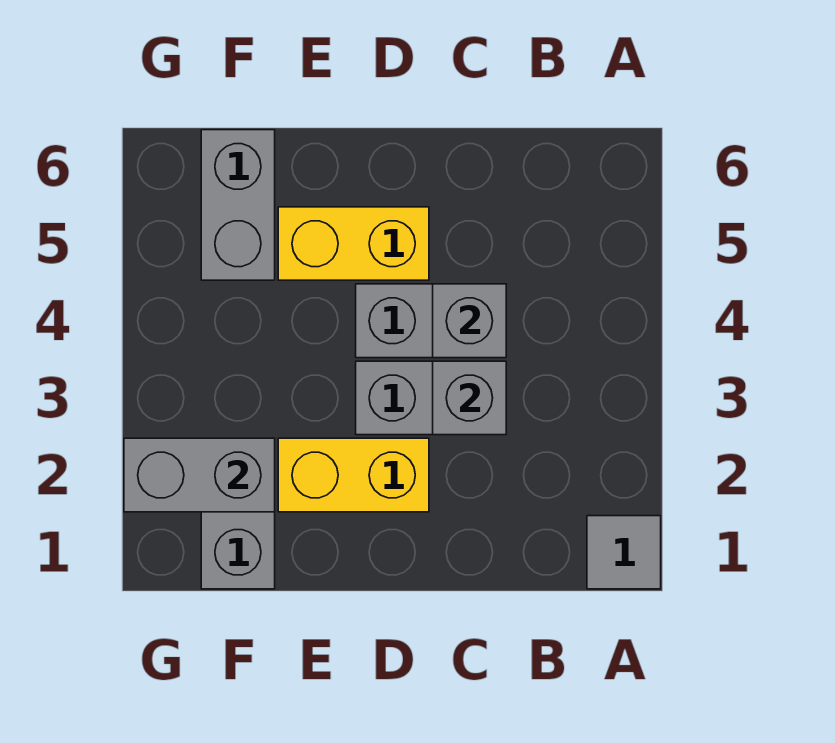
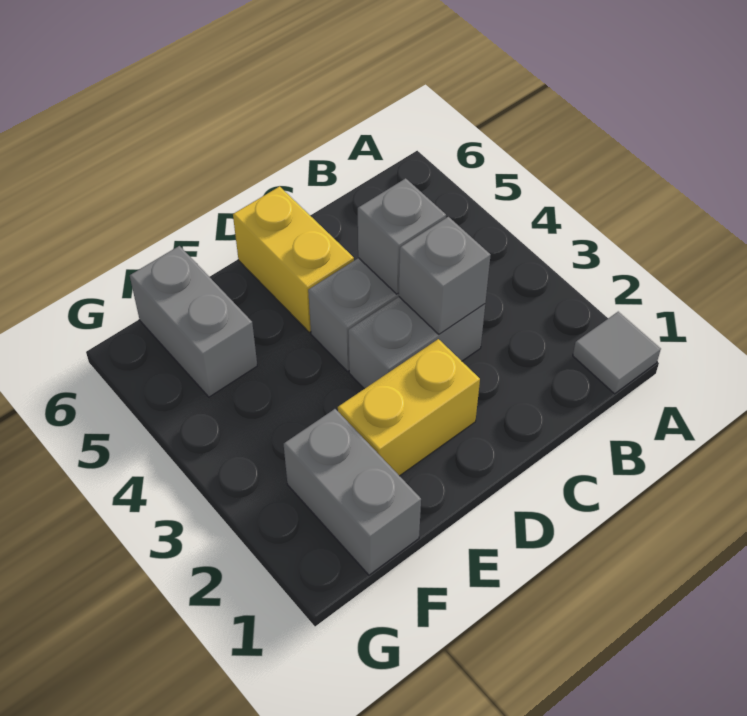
yellow brick D5:E5 level 1 -> yellow brick D5:D6 level 1
grey brick F2:G2 level 2 -> none

